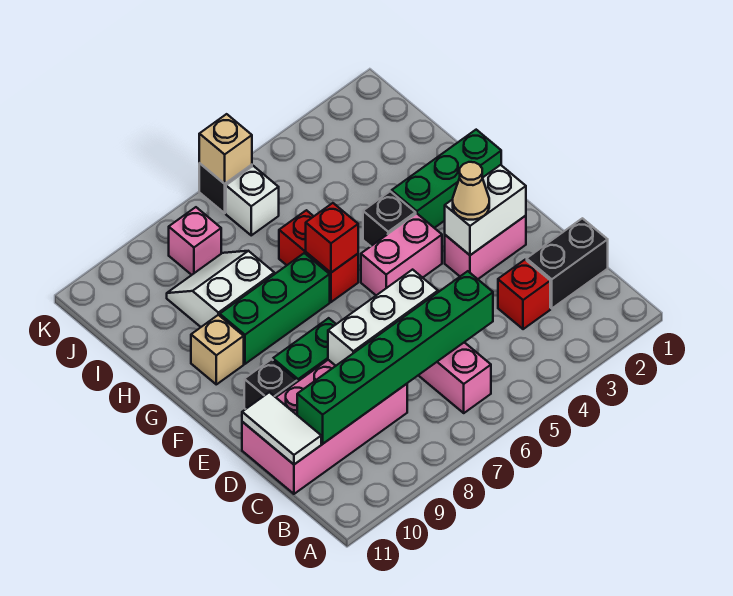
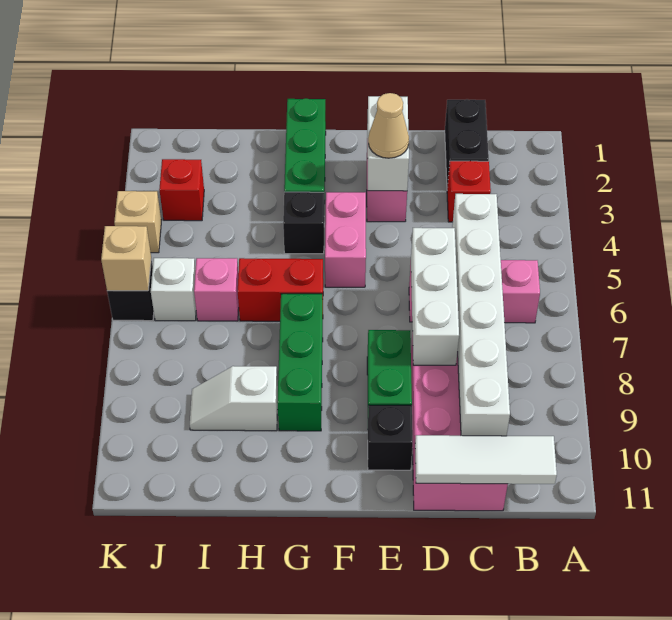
green brick C5:C10 level 2 -> white brick C5:C10 level 2
white tile C11:D11 level 2 -> white tile B11:D11 level 2
red brick G6 level 2 -> red brick J3 level 1
tan brick G10 level 1 -> tan brick K4 level 1
white slope H8:I9 level 1 top H -> white slope H9:I9 level 1 top H
pink brick J8 level 1 -> pink brick I6 level 1

